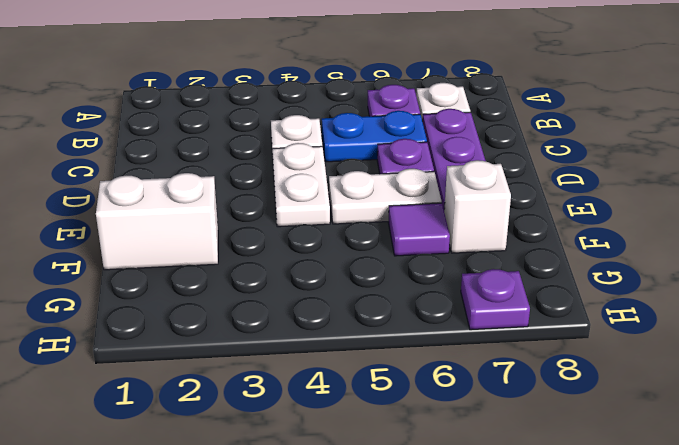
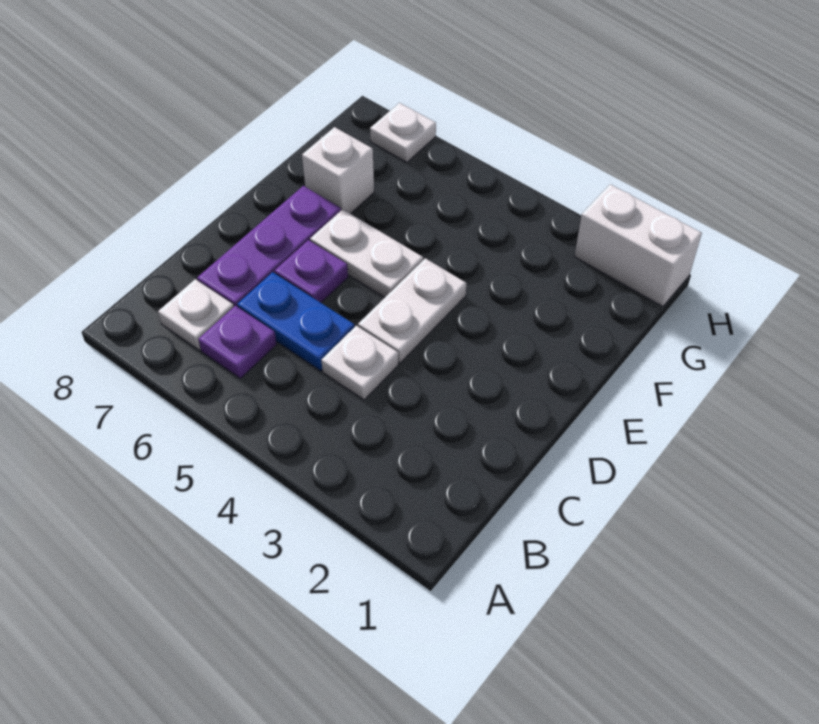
white brick F1:F2 level 1 -> white brick H1:H2 level 1
purple tile F6 level 1 -> none
purple plate H7 level 1 -> white plate H7 level 1

